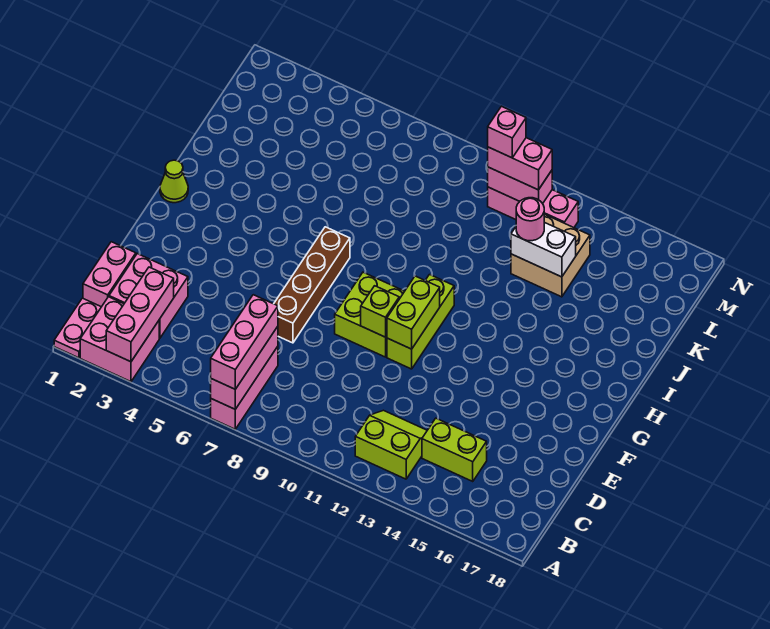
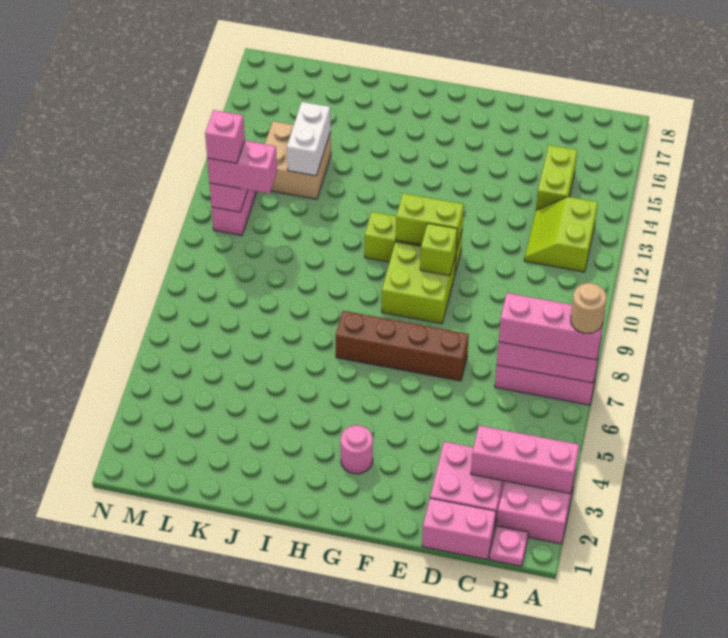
pink plate A1:B1 level 1 -> pink plate B1 level 1
none -> tan round brick A7 level 4
lime cone H1 level 1 -> none
pink round brick K13 level 3 -> pink round brick G3 level 1
pink brick M11:M12 level 3 -> pink brick L11:M11 level 3

